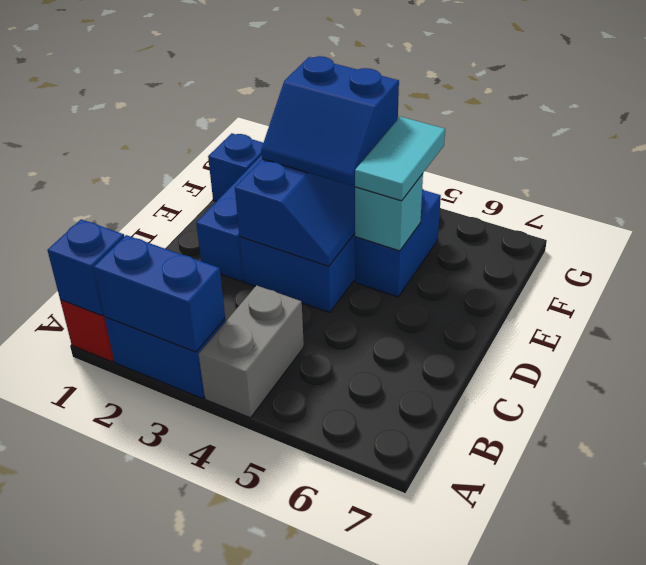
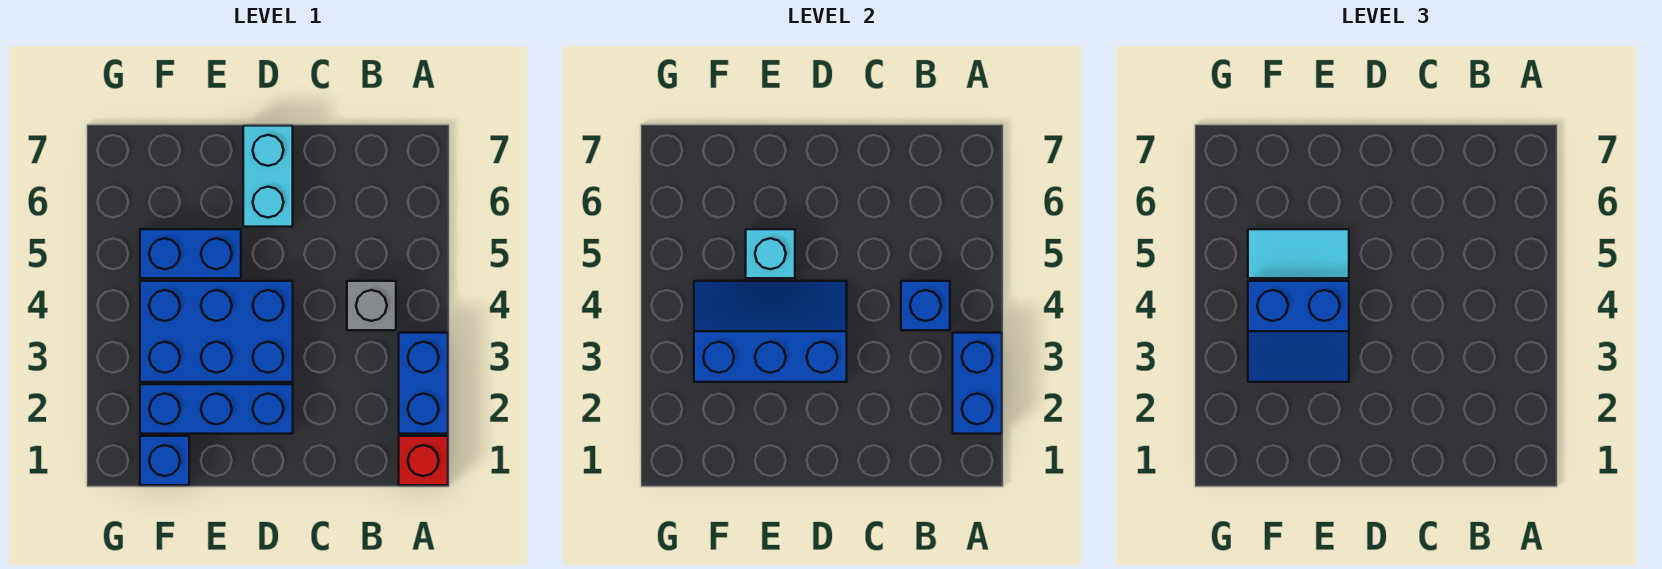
blue brick A1 level 2 -> blue brick B4 level 2
grey brick A4:B4 level 1 -> grey brick B4 level 1
none -> cyan brick D6:D7 level 1
blue slope E3:F4 level 3 top F -> blue slope E3:F4 level 3 top 4

